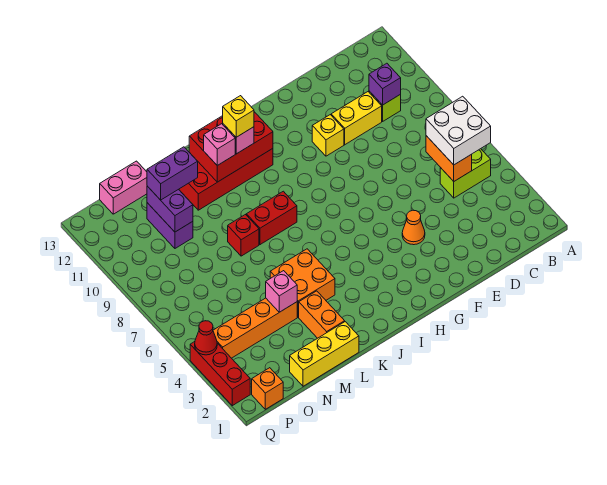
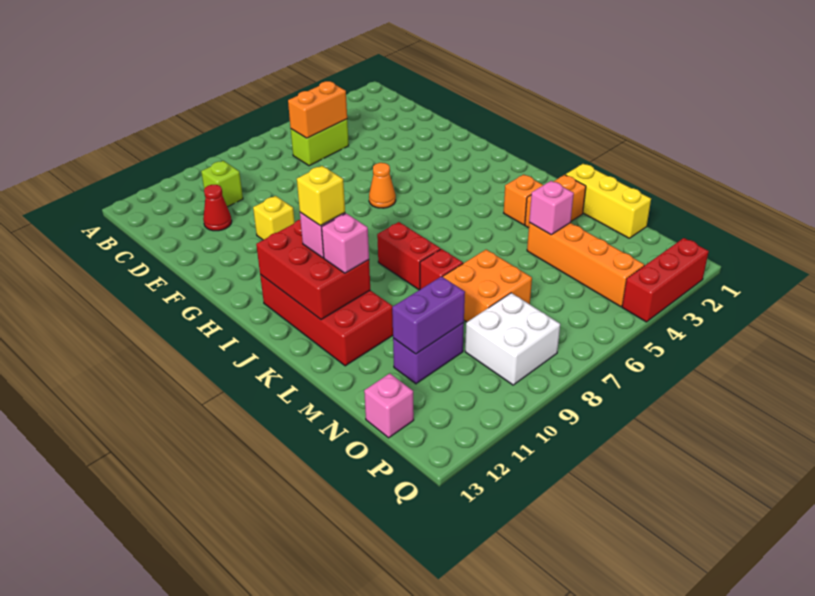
lime brick B5:C5 level 1 -> lime brick C5:C6 level 1
white brick B5:C6 level 3 -> white brick O8:P9 level 1
purple brick C10 level 2 -> none
yellow brick D10:E10 level 1 -> none
orange cone F4 level 1 -> orange cone G6 level 1
orange brick K4:L5 level 1 -> orange brick M7:N8 level 1
purple brick M11:N11 level 3 -> none
pink brick N13:O13 level 1 -> pink brick O13 level 1
orange brick P1 level 1 -> orange brick K3 level 1
red cone Q4 level 2 -> red cone D11 level 1

